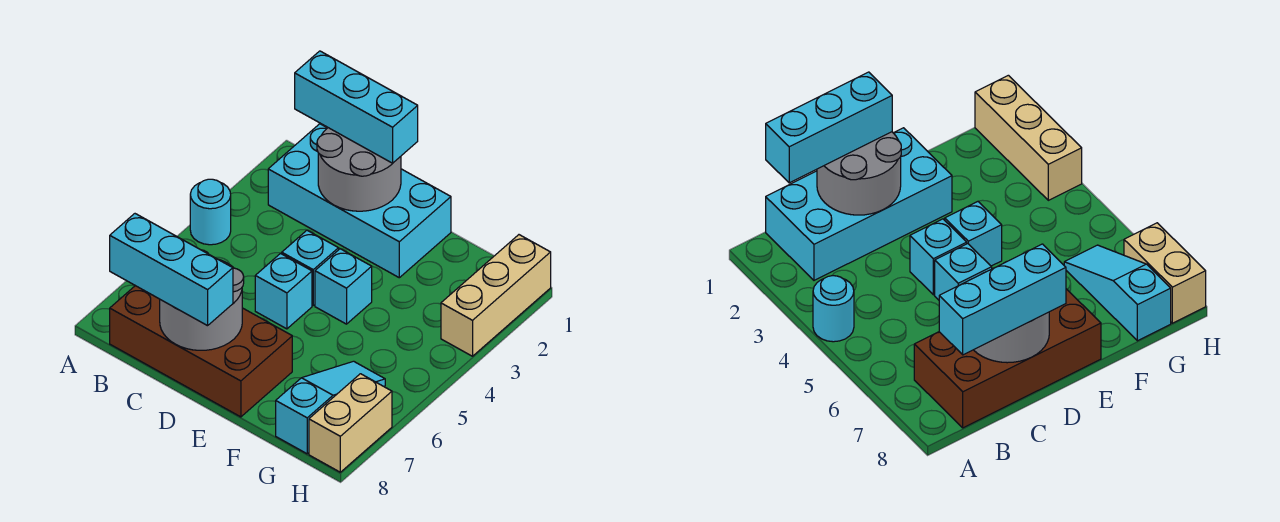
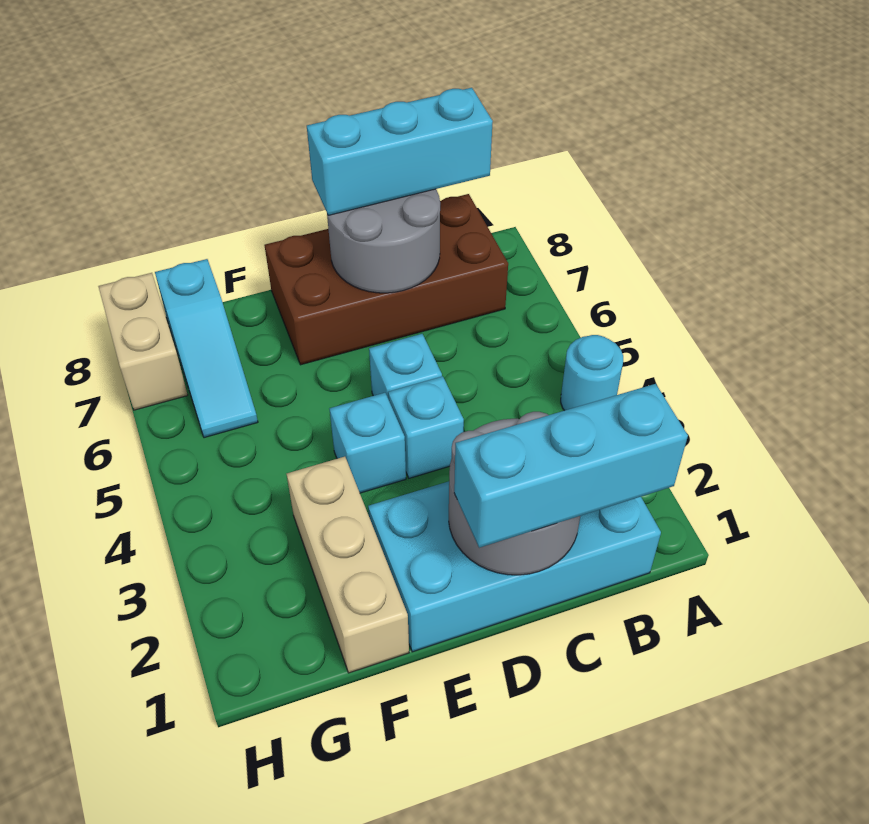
tan brick H1:H3 level 1 -> tan brick F1:F3 level 1

